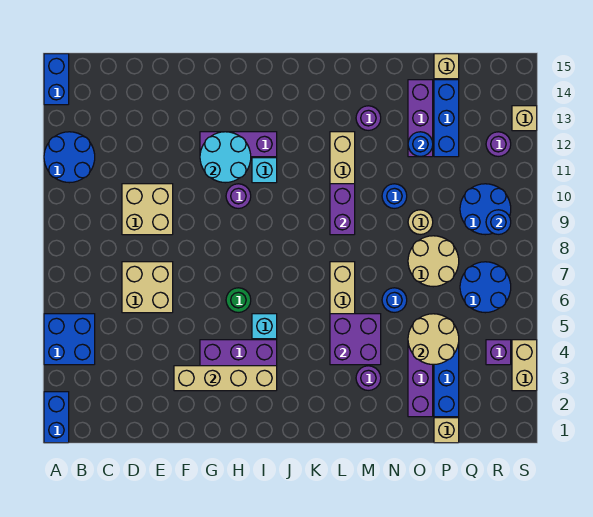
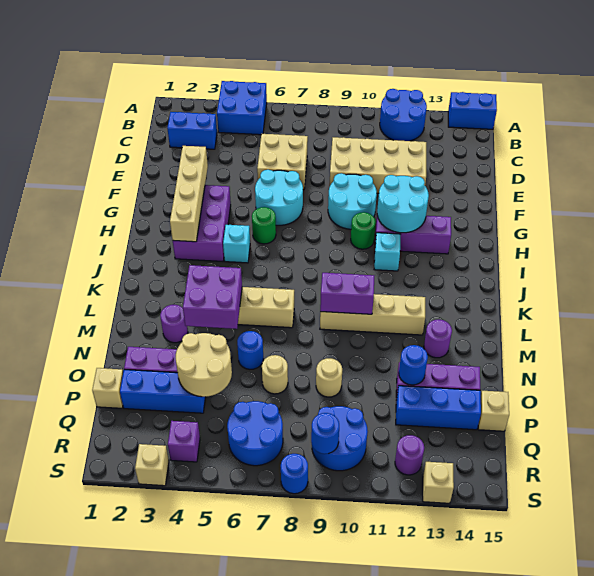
blue brick A1:A2 level 1 -> blue brick C2:C3 level 1
tan brick D9:E10 level 1 -> tan brick D9:E12 level 1
none -> cyan round brick F6:G7 level 1
none -> cyan round brick F9:G10 level 1
purple brick G12:I12 level 1 -> purple brick H11:H13 level 1
purple round brick H10 level 1 -> green round brick H10 level 1
blue round brick N10 level 1 -> blue round brick S8 level 1
tan round brick O7:P8 level 1 -> tan round brick O7 level 1
tan brick S3:S4 level 1 -> tan brick S3 level 1

